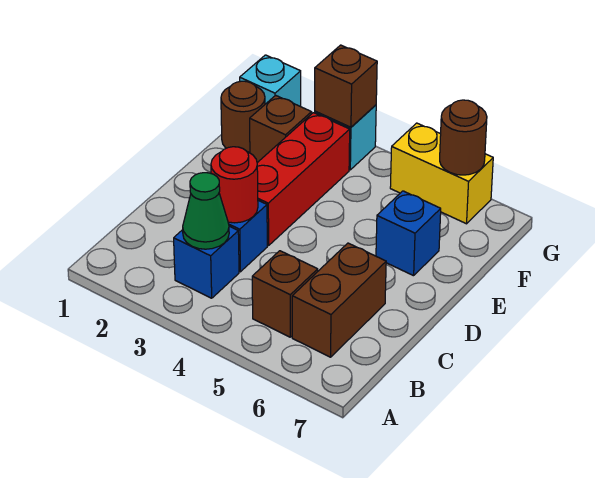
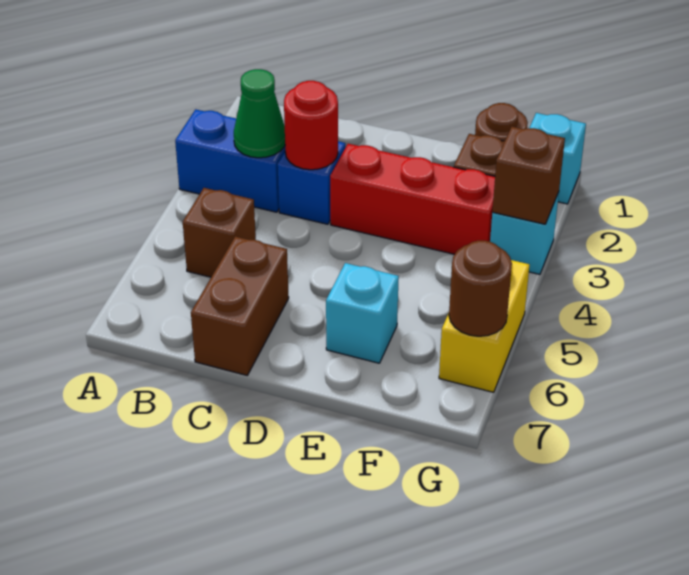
blue brick B3 level 1 -> blue brick A3:B3 level 1
brown brick B6:C6 level 1 -> brown brick C6:C7 level 1
blue brick E6 level 1 -> cyan brick E6 level 1

